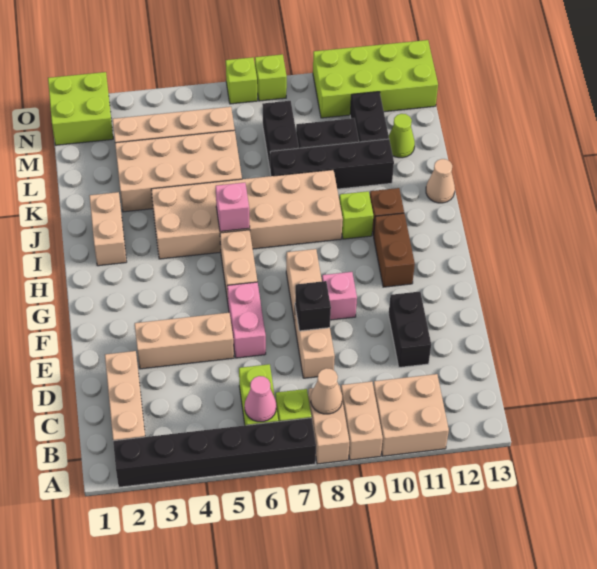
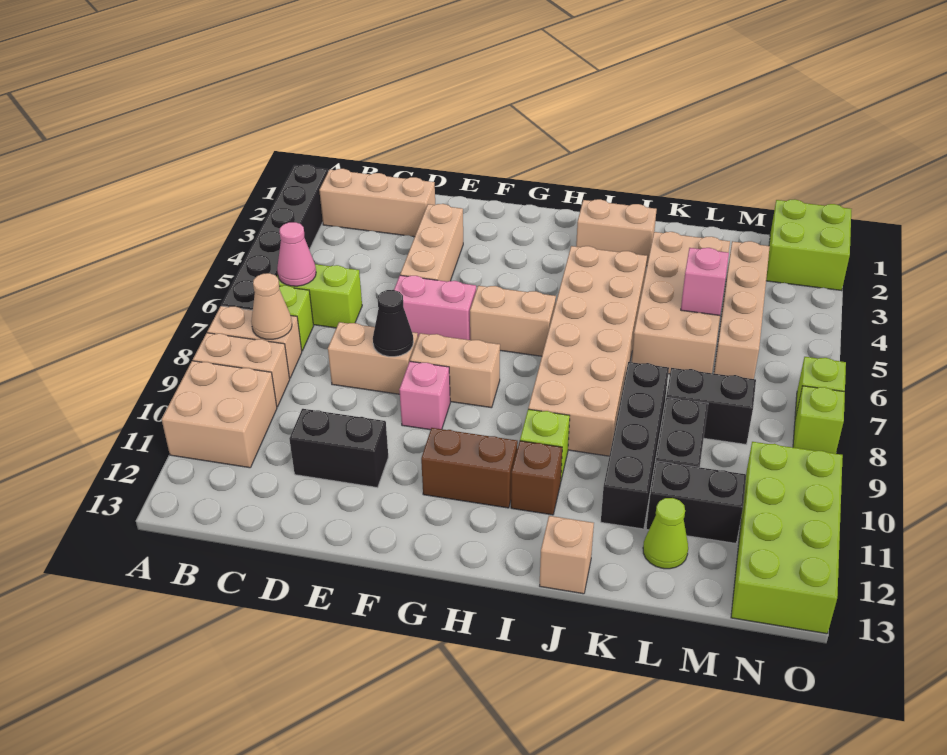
black brick E8 level 2 -> black cone E8 level 2
pink brick I6 level 2 -> pink brick L5 level 2
tan cone J13 level 1 -> tan brick J13 level 1

